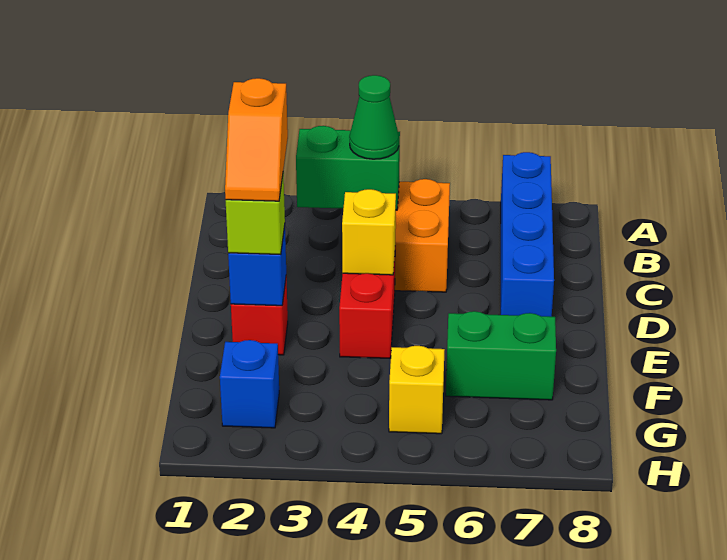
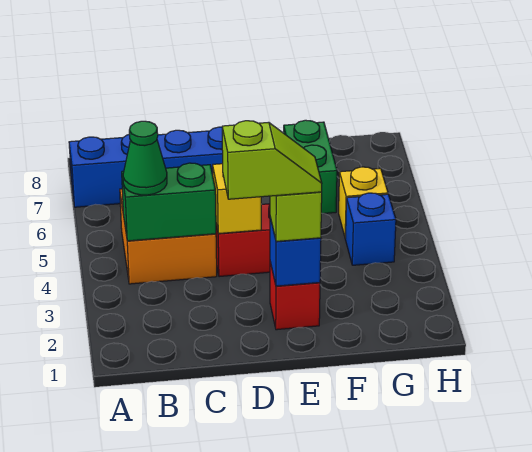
green brick B3:B4 level 2 -> green brick B4:C4 level 2
orange slope D2:E2 level 4 top D -> lime slope D2:E2 level 4 top D
blue brick G2 level 1 -> blue brick G4 level 1

